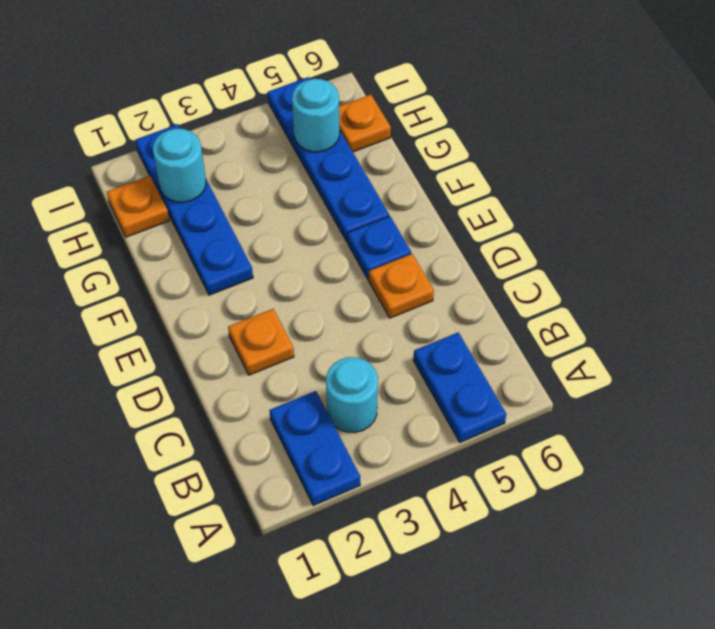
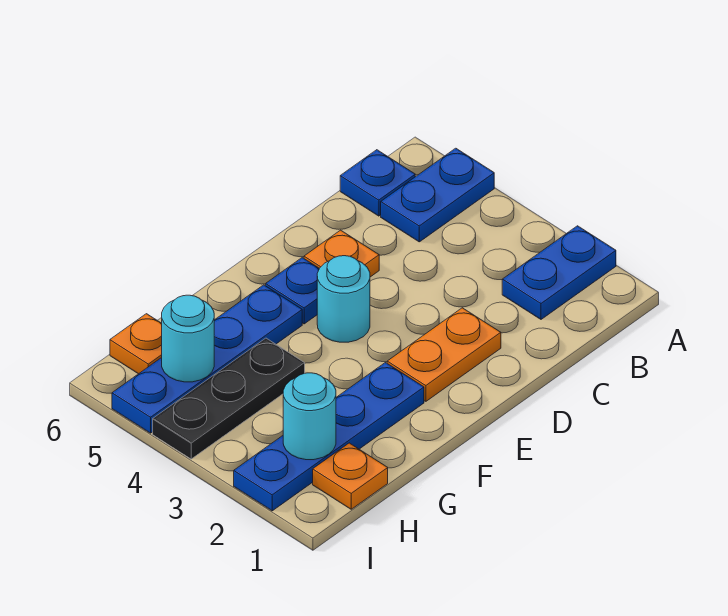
cyan round brick B3 level 1 -> cyan round brick E4 level 1
none -> blue plate B6 level 1
orange plate D2 level 1 -> orange plate D2:E2 level 1
none -> black plate G4:I4 level 1

